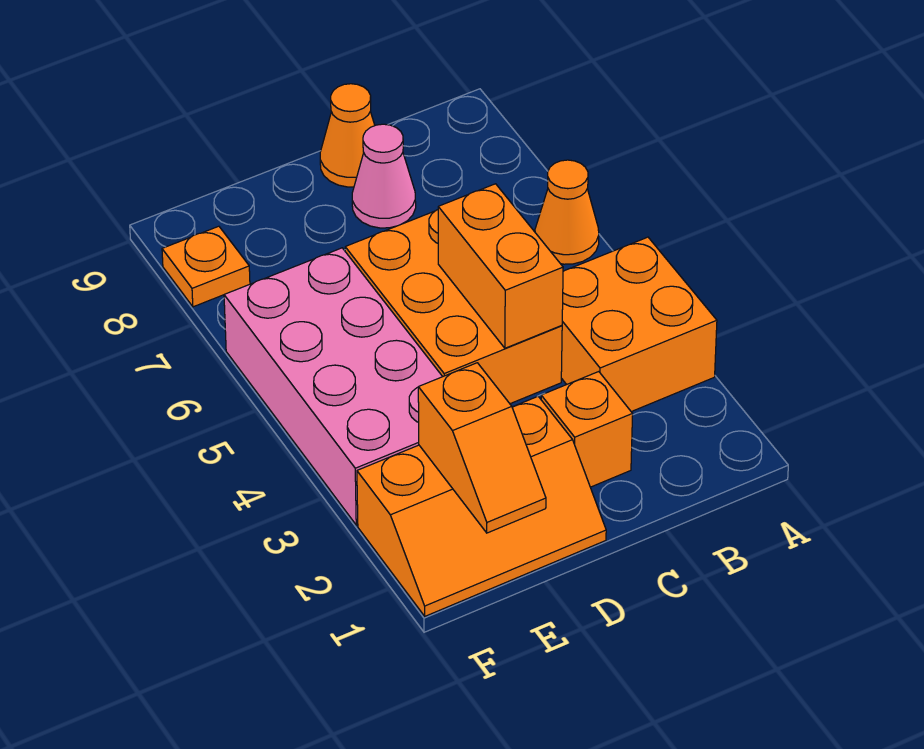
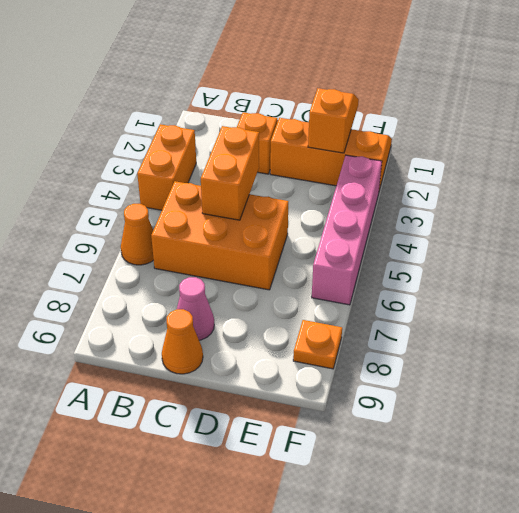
orange brick A3:B4 level 1 -> orange brick A3:A4 level 1
orange brick C4:D6 level 1 -> orange brick B5:D6 level 1
pink brick E3:F6 level 1 -> pink brick F3:F6 level 1

